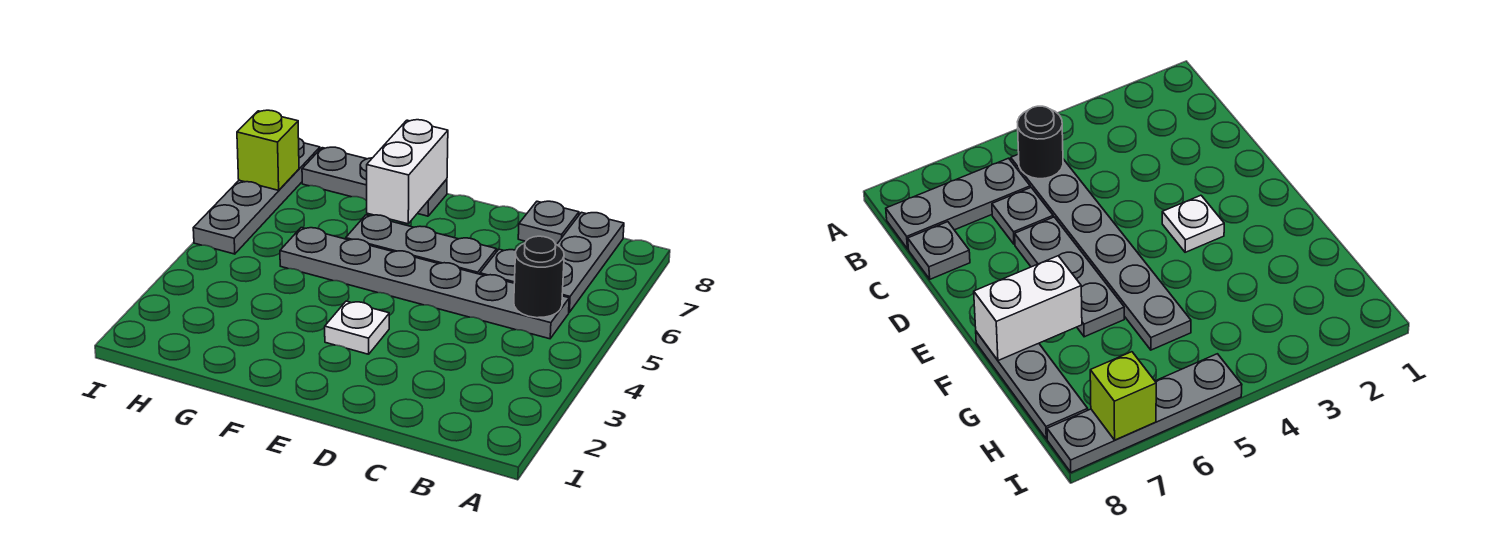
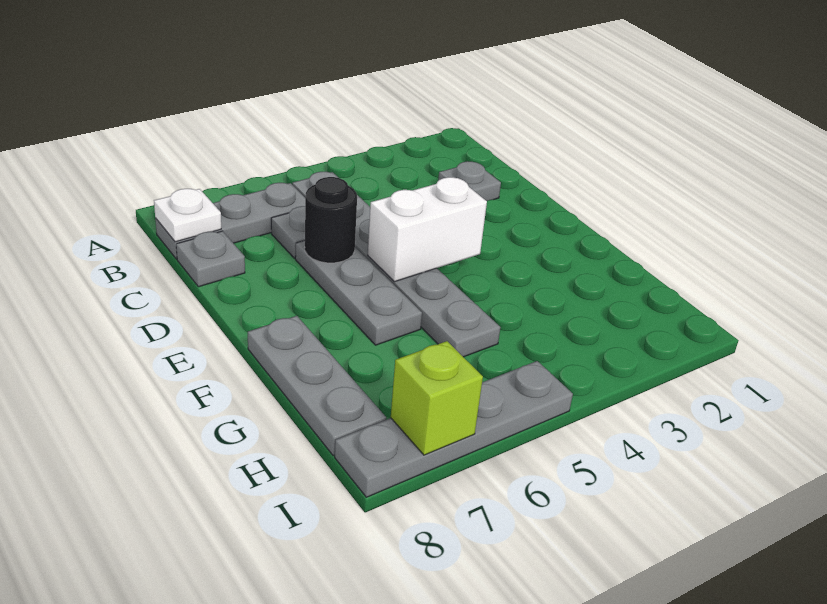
black round brick B5 level 2 -> black round brick D6 level 2
none -> grey plate C2 level 1
white plate E3 level 1 -> white plate B8 level 2
white brick F7:F8 level 2 -> white brick E4:E5 level 2

